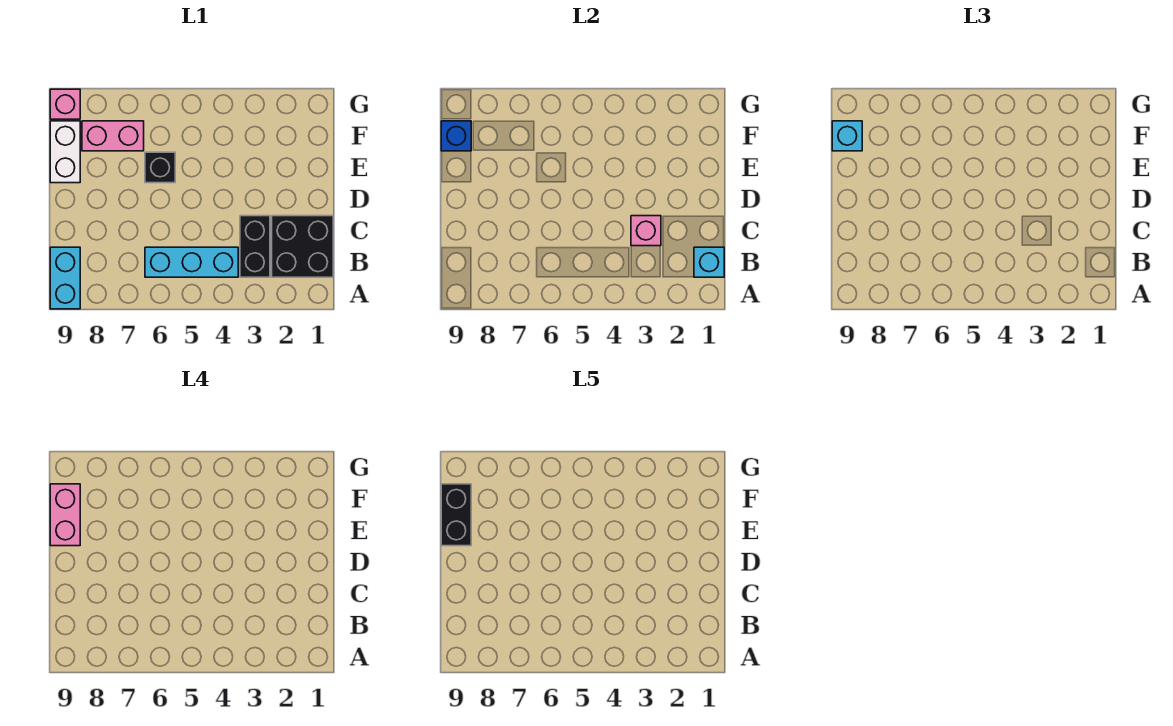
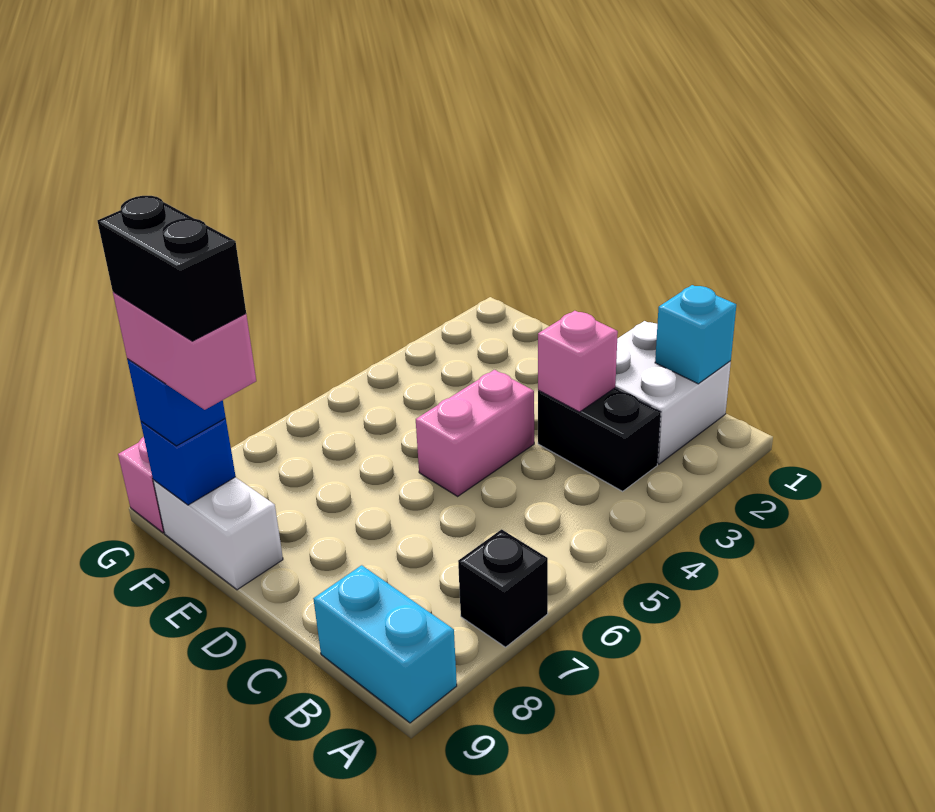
black brick B1:C2 level 1 -> white brick B1:C2 level 1
cyan brick B4:B6 level 1 -> none
black brick E6 level 1 -> black brick A7 level 1
pink brick F7:F8 level 1 -> pink brick D4:D5 level 1
cyan brick F9 level 3 -> blue brick F9 level 3

